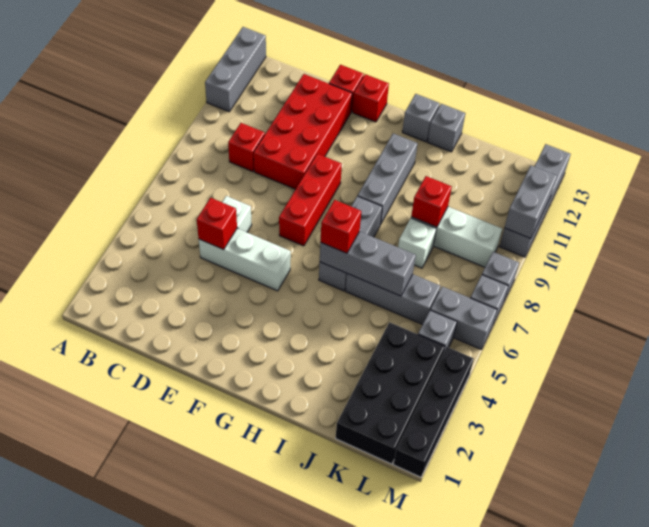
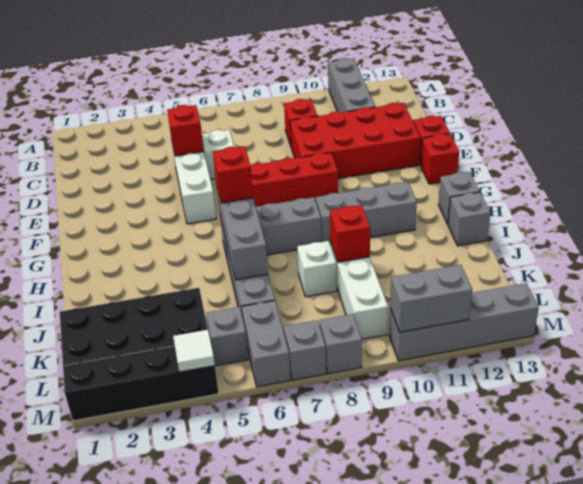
grey brick A11:A13 level 1 -> grey brick A11:C11 level 1
none -> white tile M4 level 2

